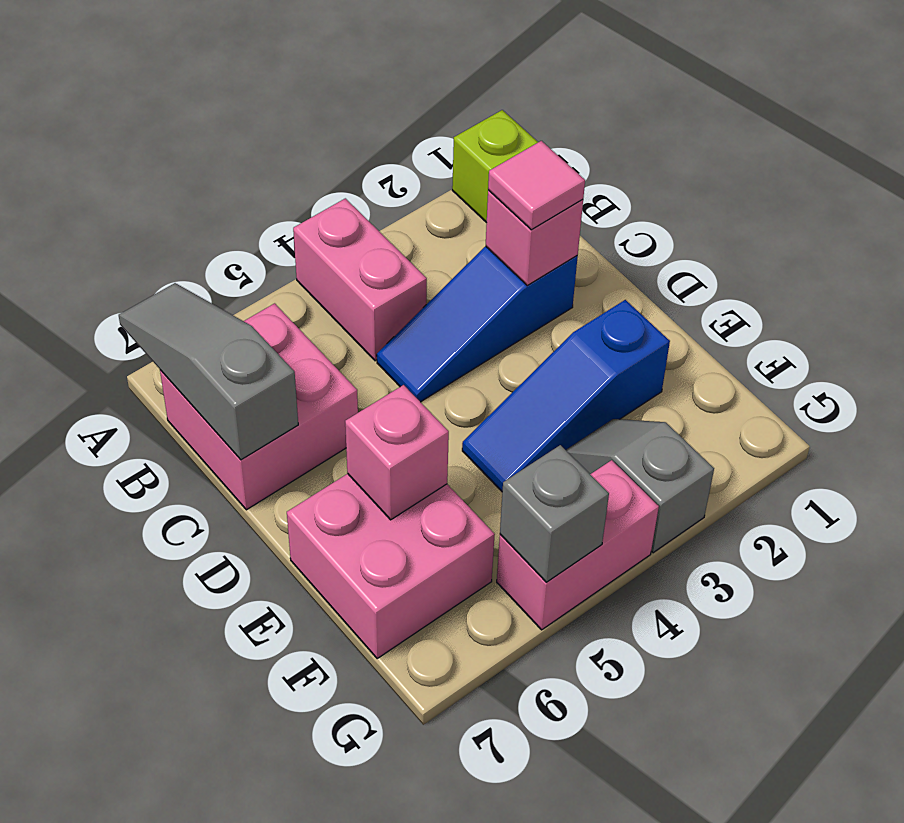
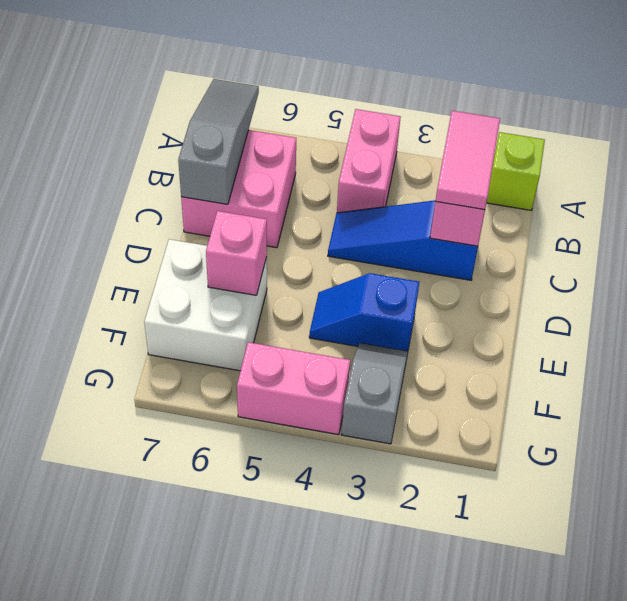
pink tile C2 level 3 -> pink tile B2:C2 level 3
blue slope E2:E4 level 1 top 2 -> blue slope E3:E4 level 1 top 3
pink brick E6:F7 level 1 -> white brick E6:F7 level 1
grey brick G5 level 2 -> none

